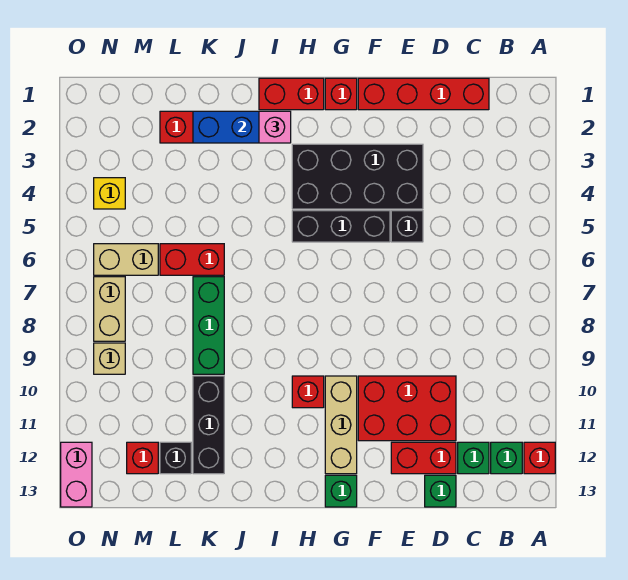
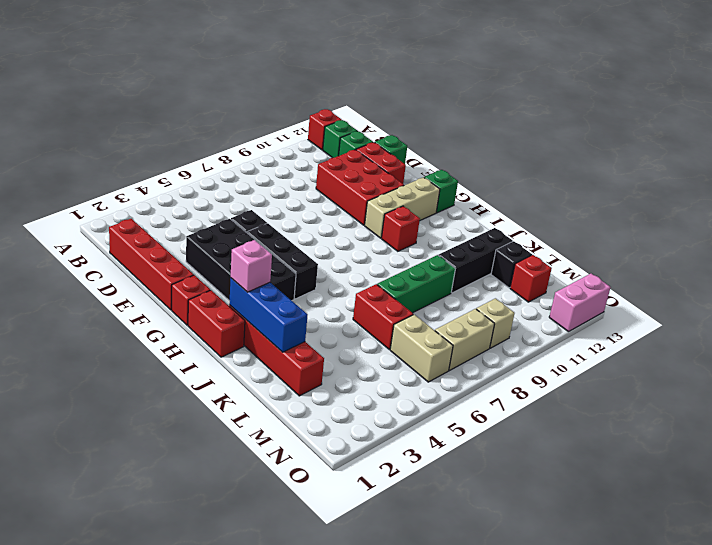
yellow brick N4 level 1 -> none

